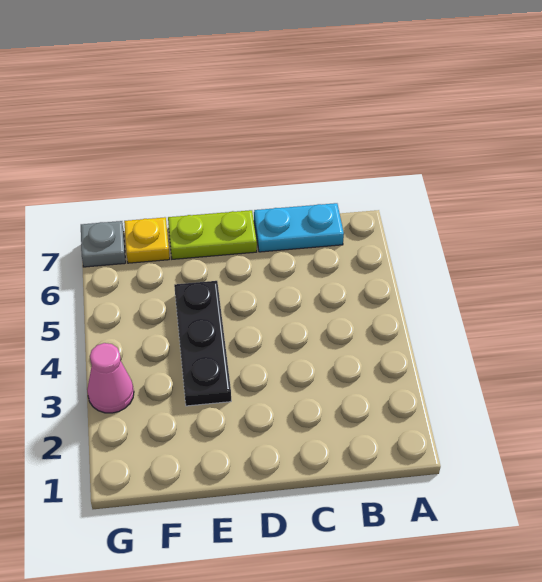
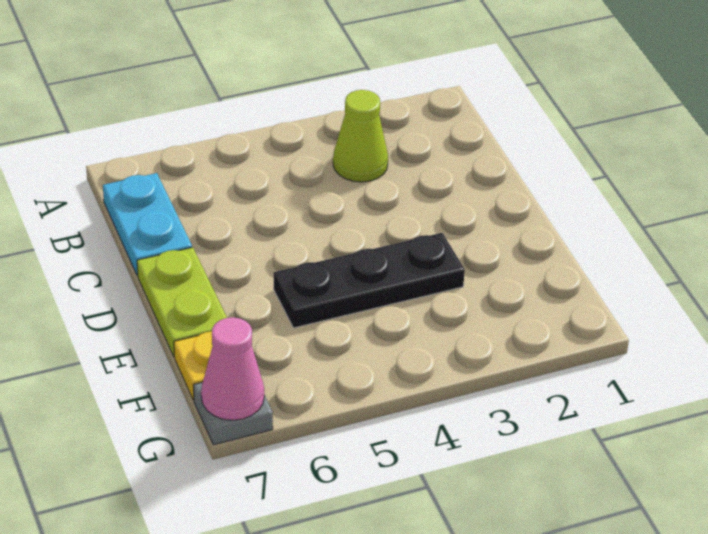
none -> lime cone B3 level 1
pink cone G3 level 1 -> pink cone G7 level 2

